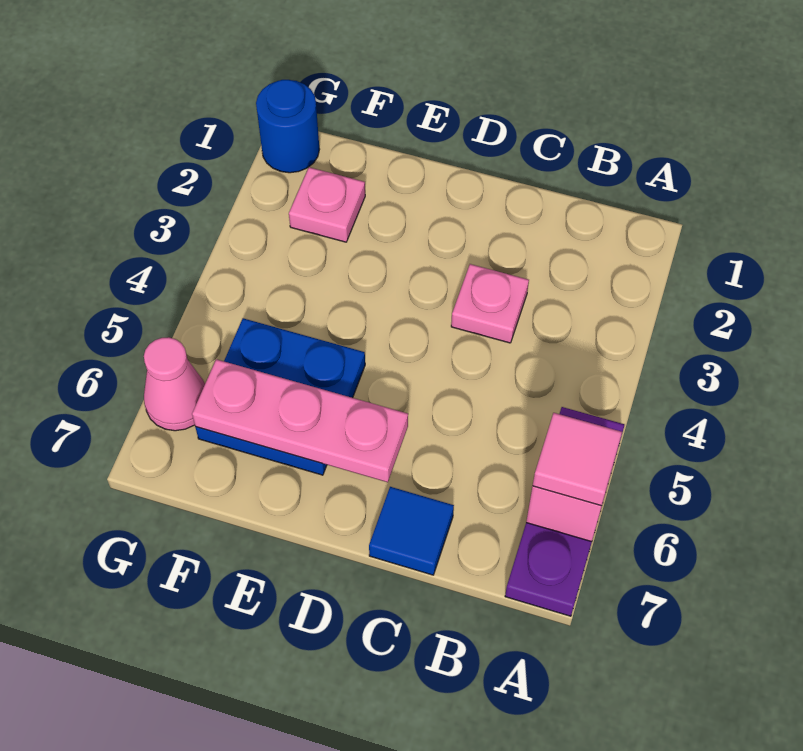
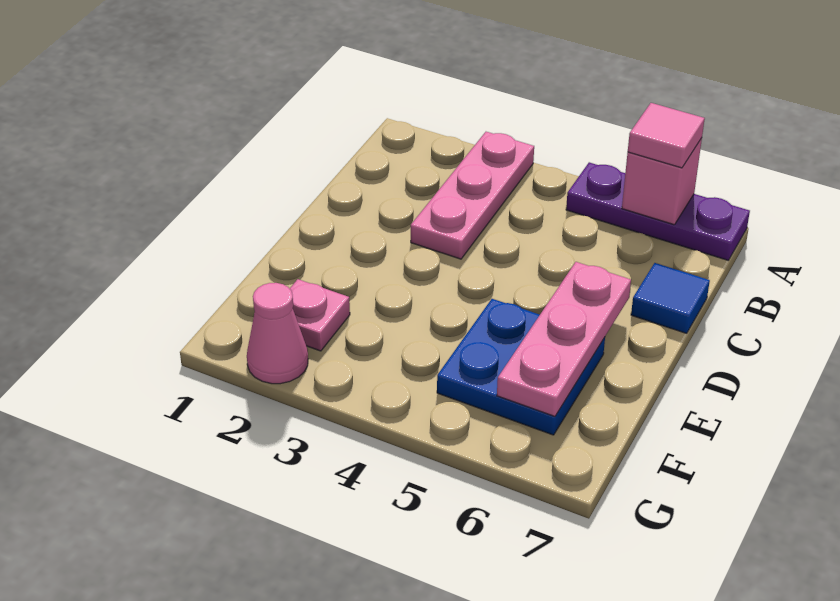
pink plate C3 level 1 -> pink plate A3:C3 level 1
blue round brick G1 level 1 -> none
pink cone G6 level 1 -> pink cone G2 level 1

